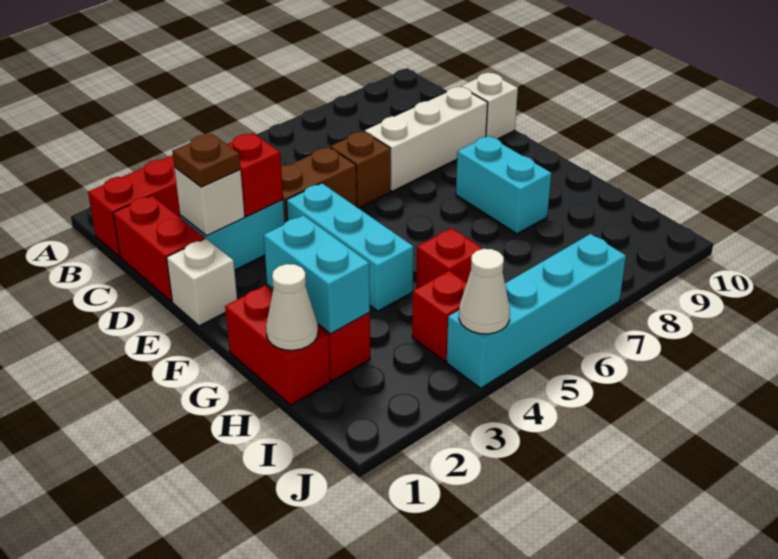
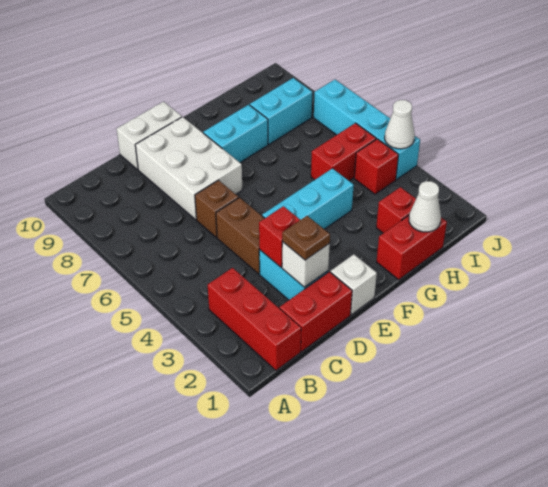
white brick D7:D9 level 1 -> white brick D7:E9 level 1
white brick D10 level 1 -> white brick D10:E10 level 1
cyan brick G2:H2 level 2 -> cyan brick H8:I8 level 1
red brick H5 level 1 -> red brick H5:I5 level 1

